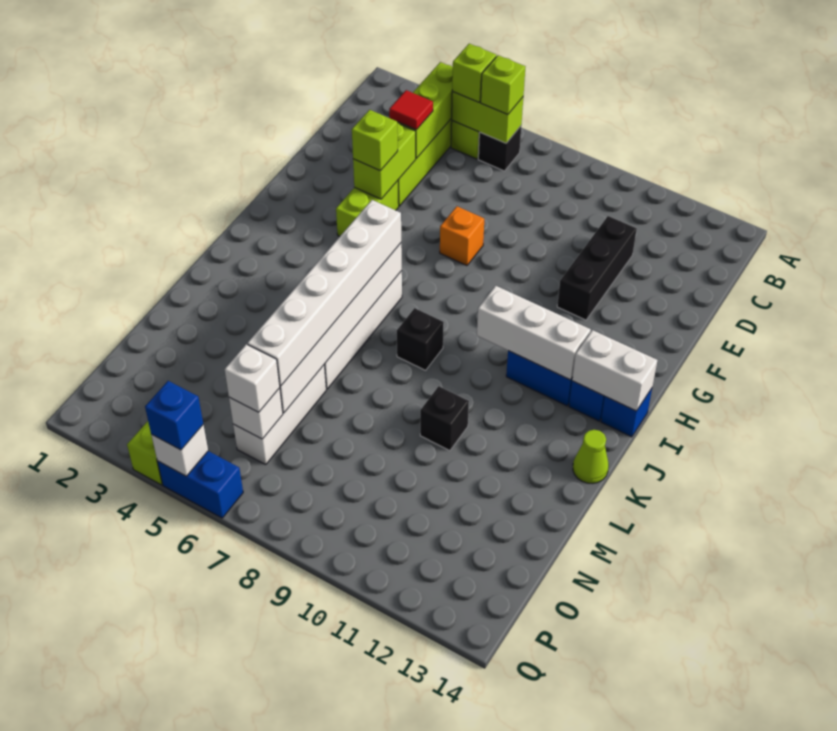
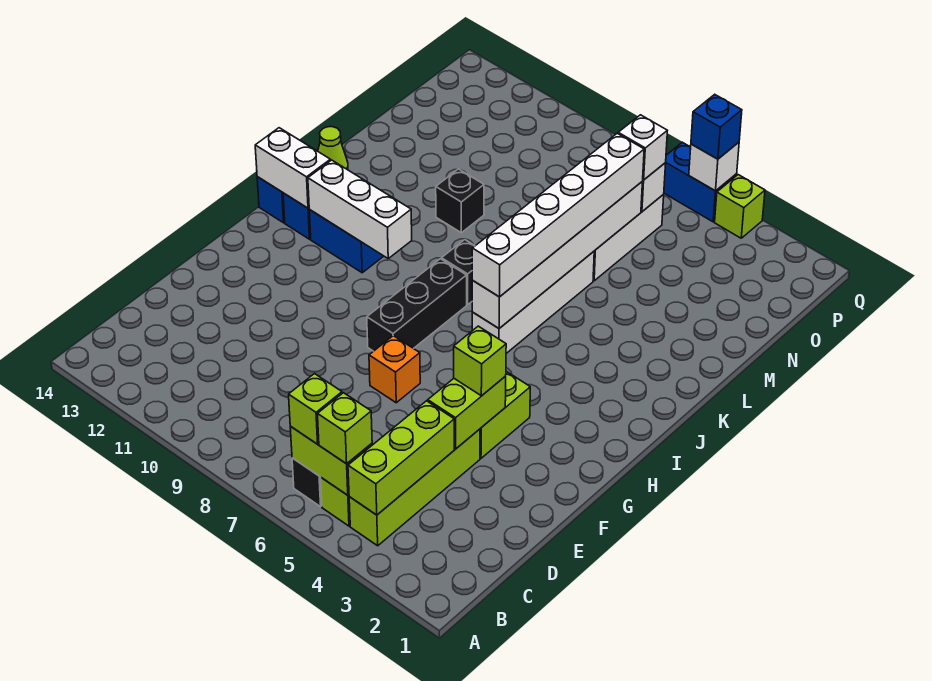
red tile D4 level 3 -> none
black brick D11:F11 level 1 -> black brick G8:I8 level 1

